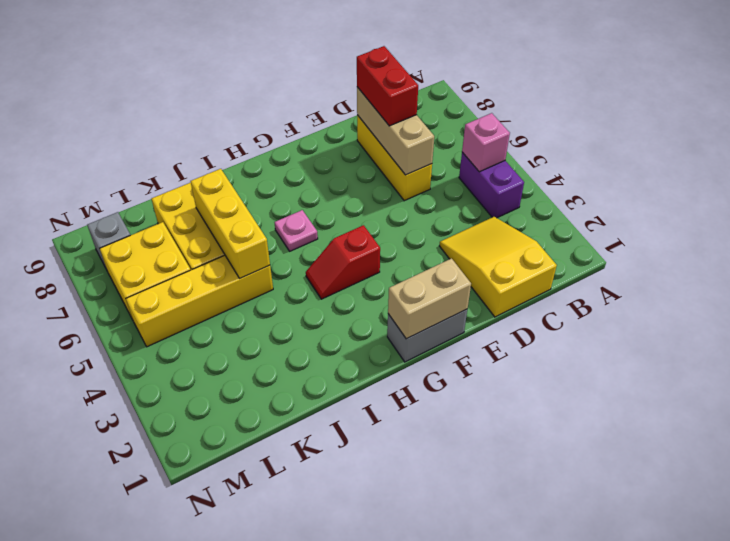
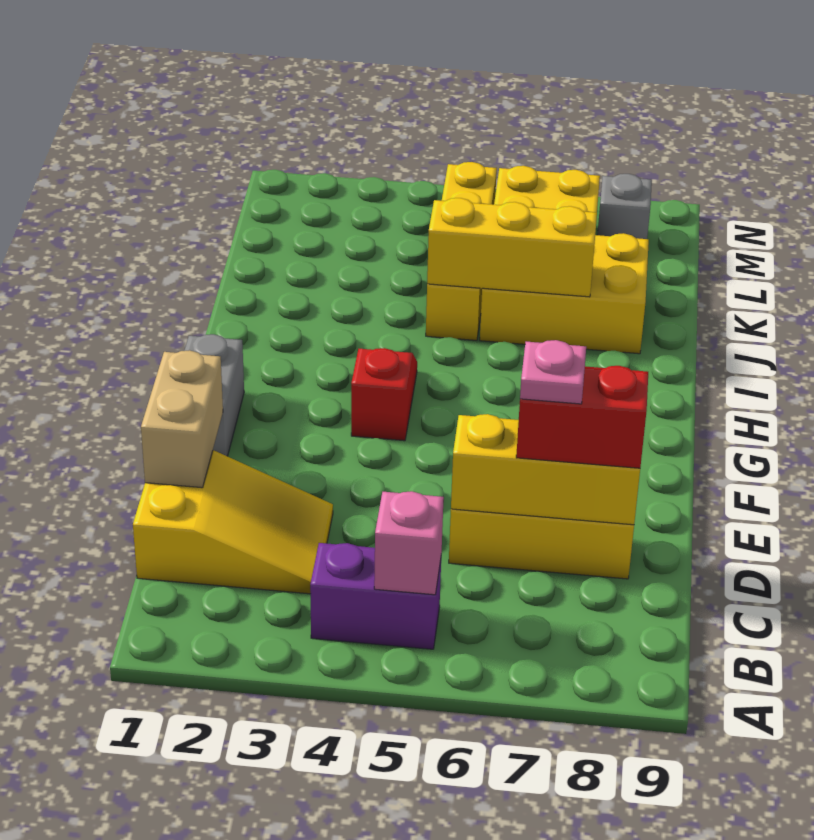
tan brick D6:D8 level 2 -> yellow brick D6:D8 level 2
tan brick F1:G1 level 2 -> tan brick D1:E1 level 2
pink plate H6 level 1 -> pink plate D7 level 4

